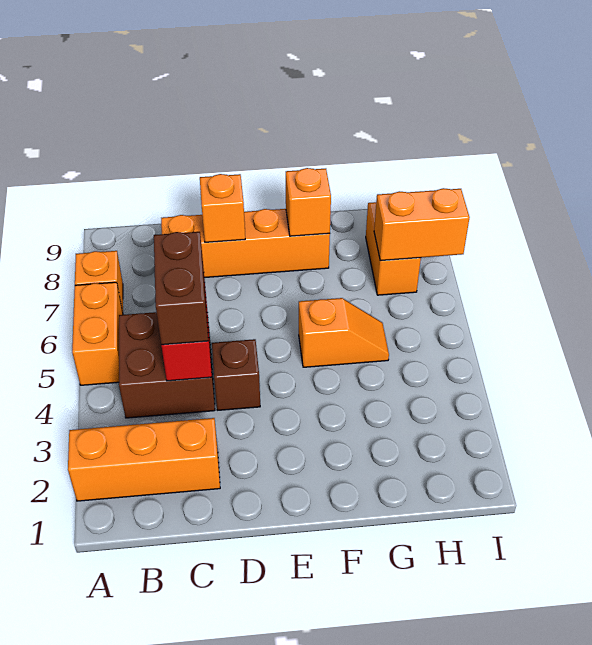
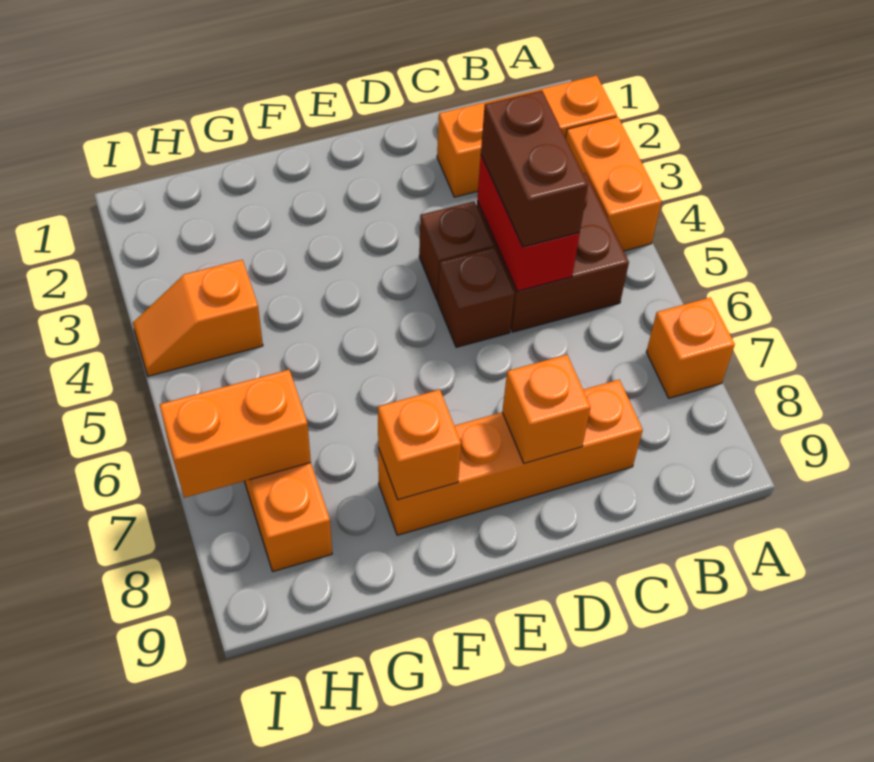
orange brick A5:A6 level 1 -> orange brick A3:A4 level 1
none -> brown brick D5 level 1
orange slope F5:G5 level 1 top F -> orange slope H4:I4 level 1 top H

